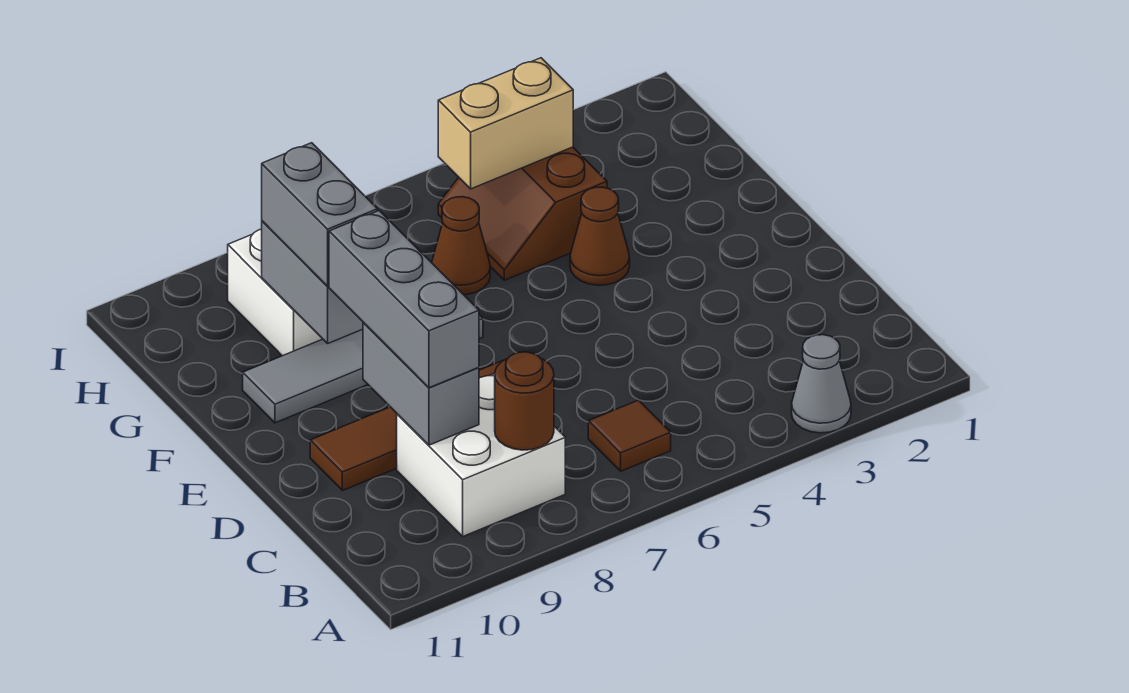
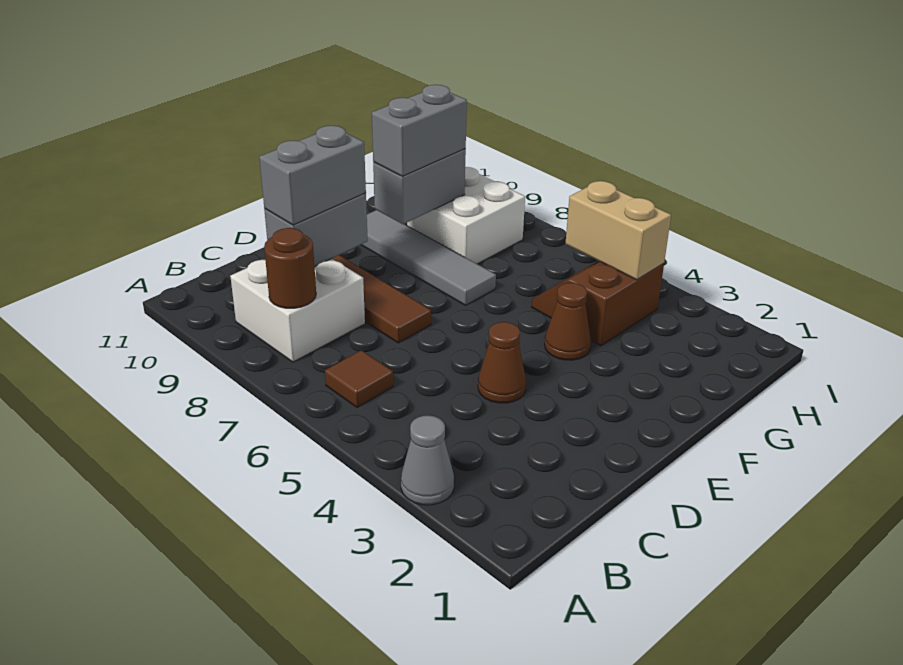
grey brick C9:E9 level 3 -> grey brick C9:D9 level 3
brown cone G6 level 1 -> brown cone D4 level 1

